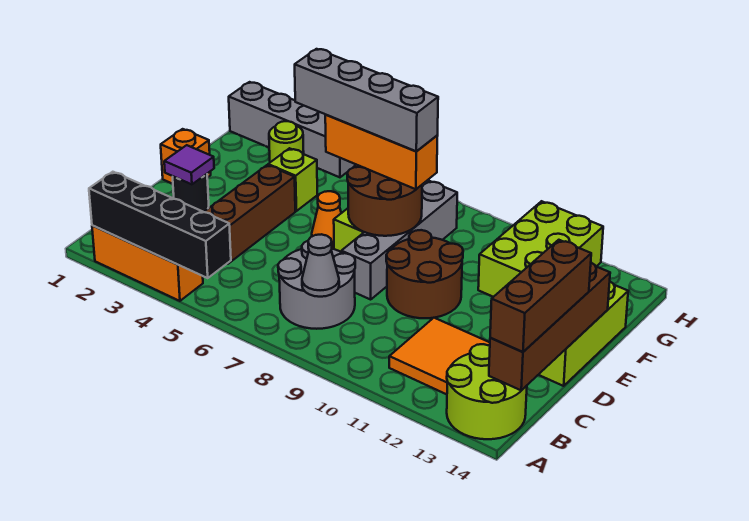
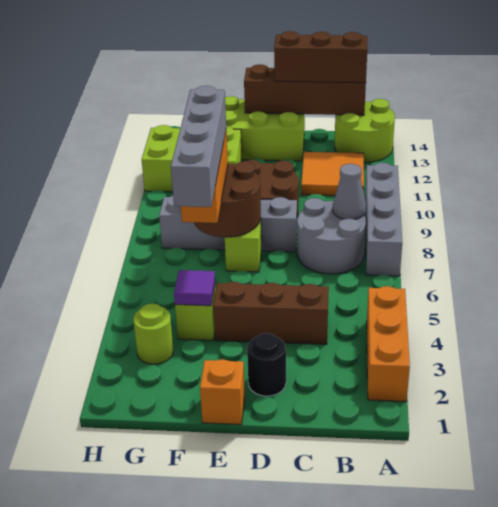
black brick A2:A5 level 2 -> none
purple tile D2 level 2 -> purple tile F4 level 2
orange cone E6 level 1 -> none
grey brick H1:H4 level 1 -> grey brick A7:A10 level 1

